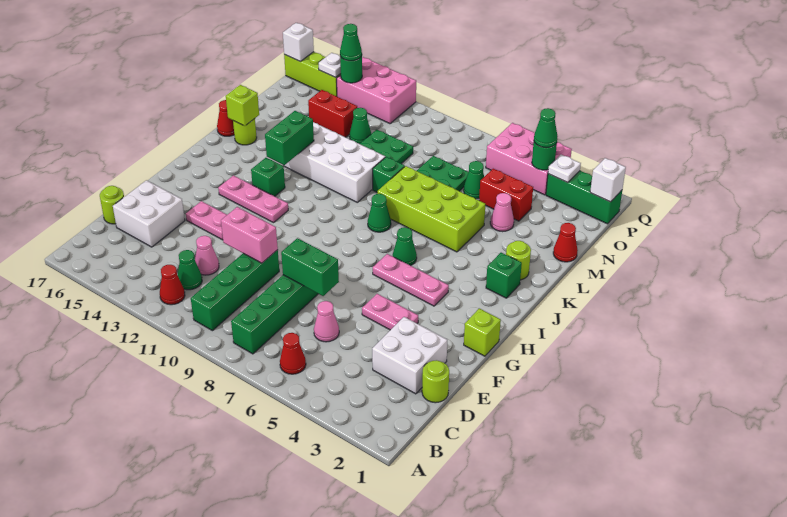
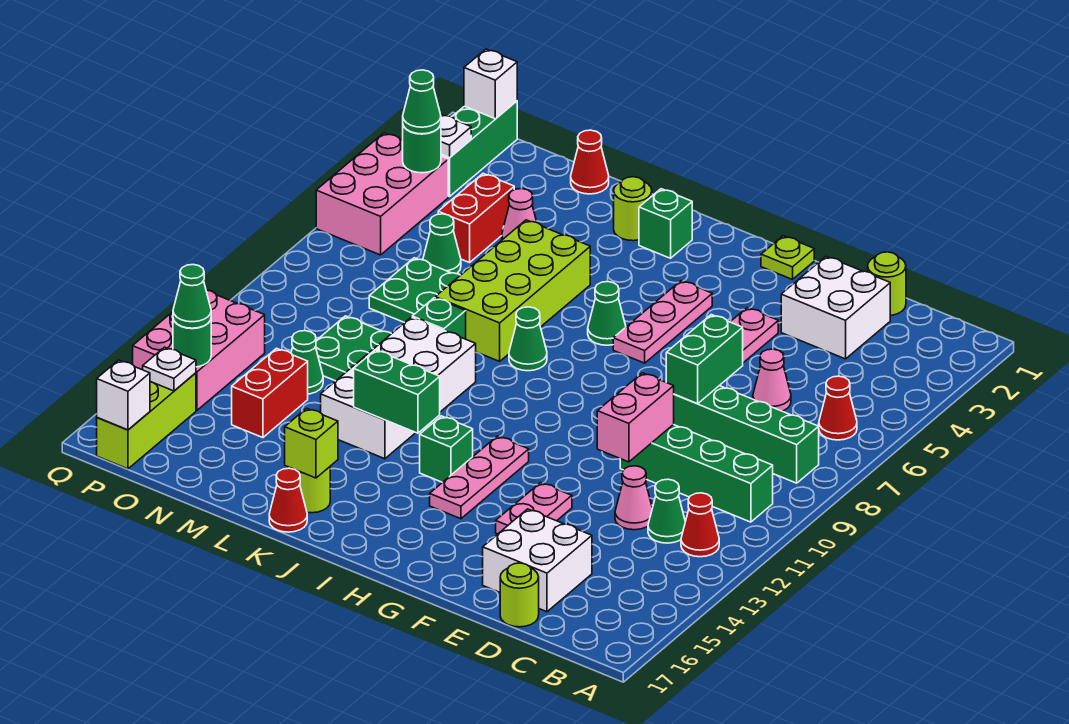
lime brick G1 level 1 -> lime plate G1 level 1

